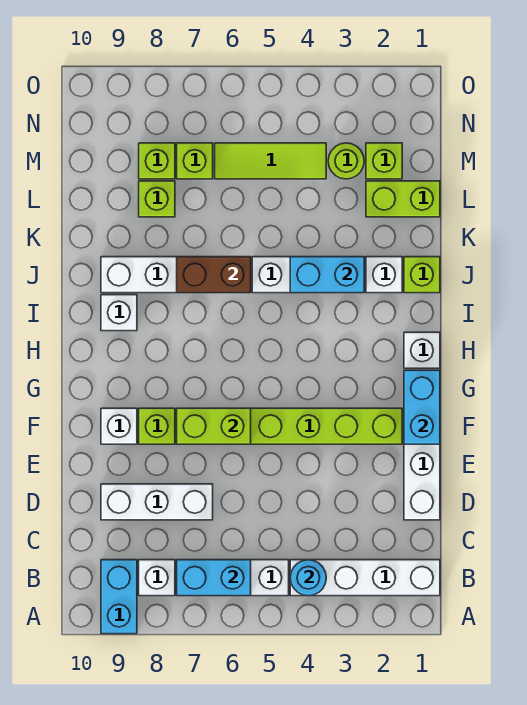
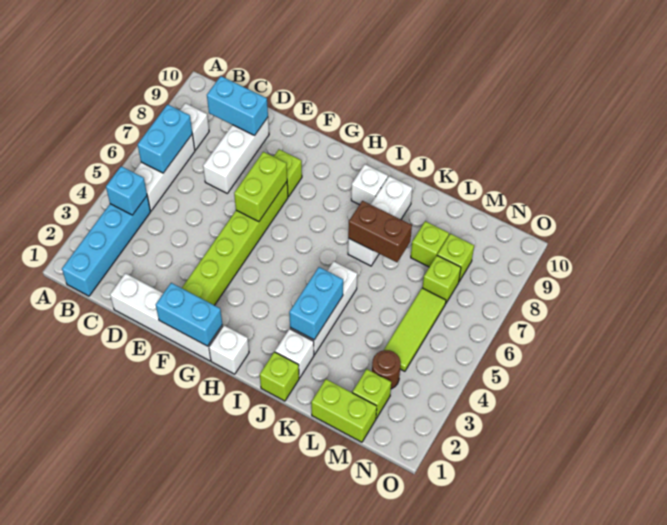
cyan brick A9:B9 level 1 -> cyan brick C9:D9 level 2
white brick B1:B4 level 1 -> cyan brick B1:B4 level 1
cyan round brick B4 level 2 -> cyan brick B4 level 2
white brick F9 level 1 -> none
brown brick J6:J7 level 2 -> brown brick J7:K7 level 2
lime brick L1:L2 level 1 -> lime brick L1:M1 level 1
lime round brick M3 level 1 -> brown round brick M3 level 1

